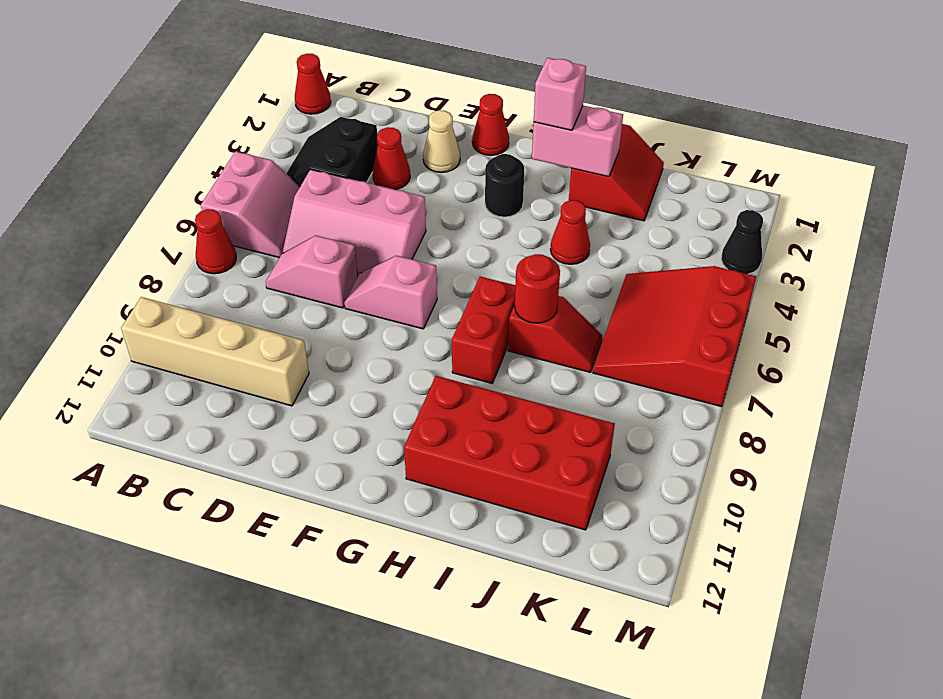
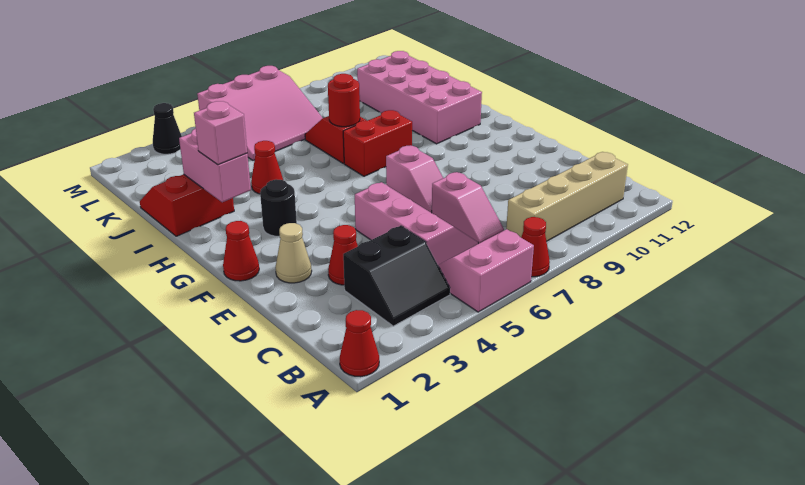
tan brick A10:D10 level 1 -> tan brick B8:B11 level 1
red brick H10:K11 level 1 -> pink brick H10:K11 level 1
red slope K5:M7 level 1 top M -> pink slope K5:M7 level 1 top M

